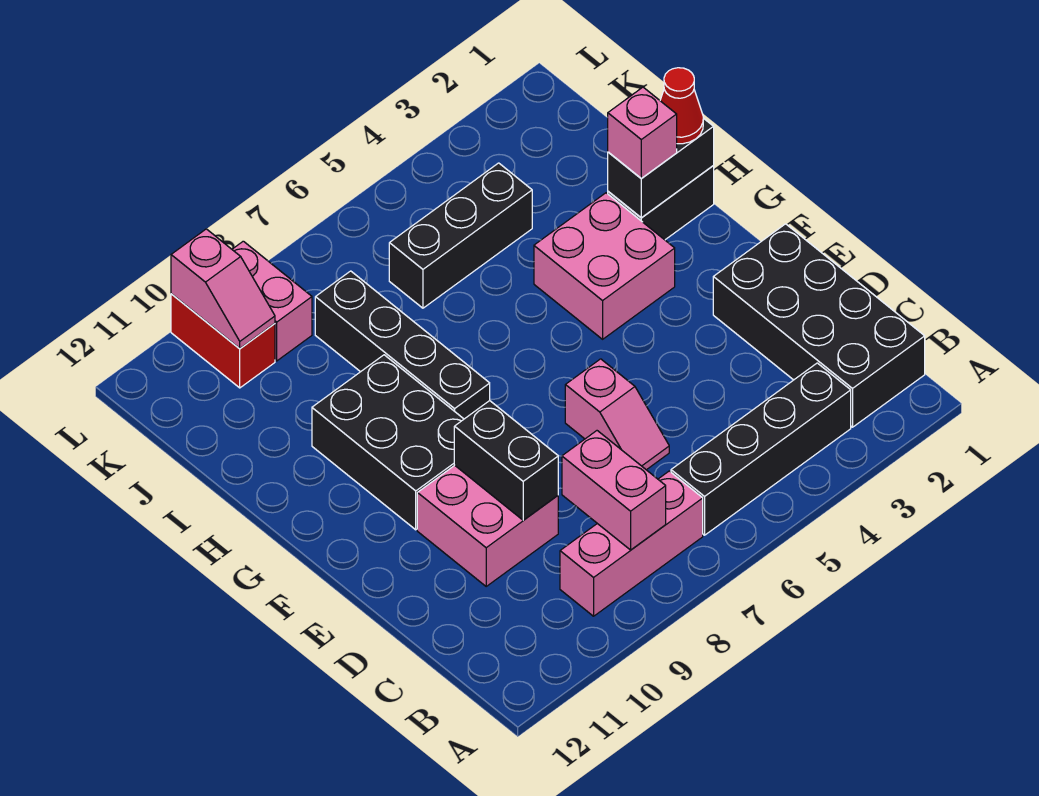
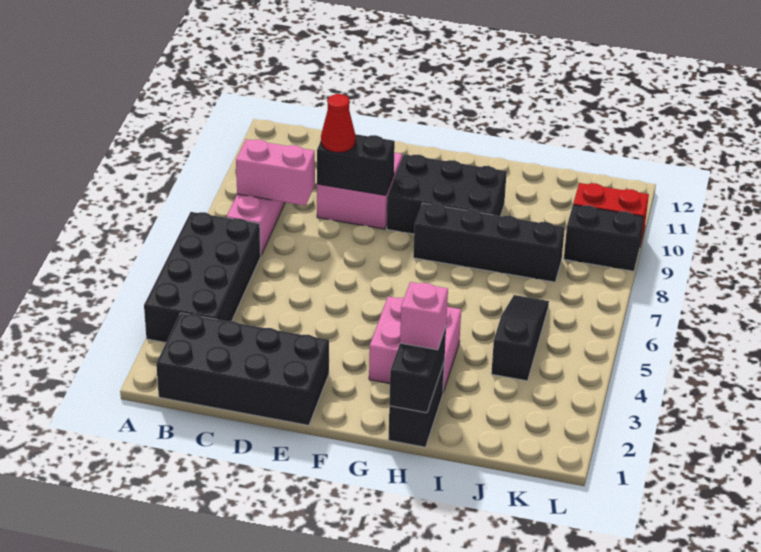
black brick B3:B6 level 1 -> black brick A3:B6 level 1
pink slope D6:E6 level 1 top E -> none
red cone H1 level 3 -> red cone D9 level 3
black brick J4:J6 level 1 -> black slope J4:J6 level 1 top 4
pink brick K9:L9 level 1 -> black brick K9:L9 level 1
pink slope K10:L10 level 2 top L -> none

